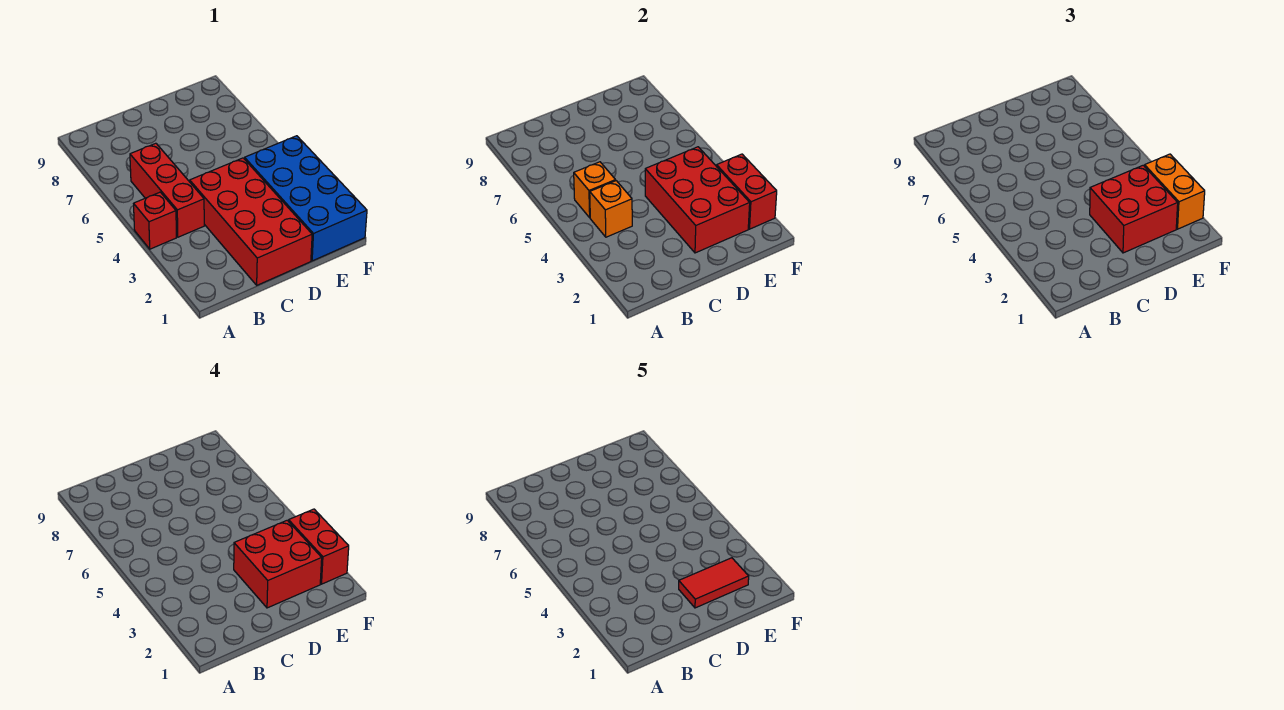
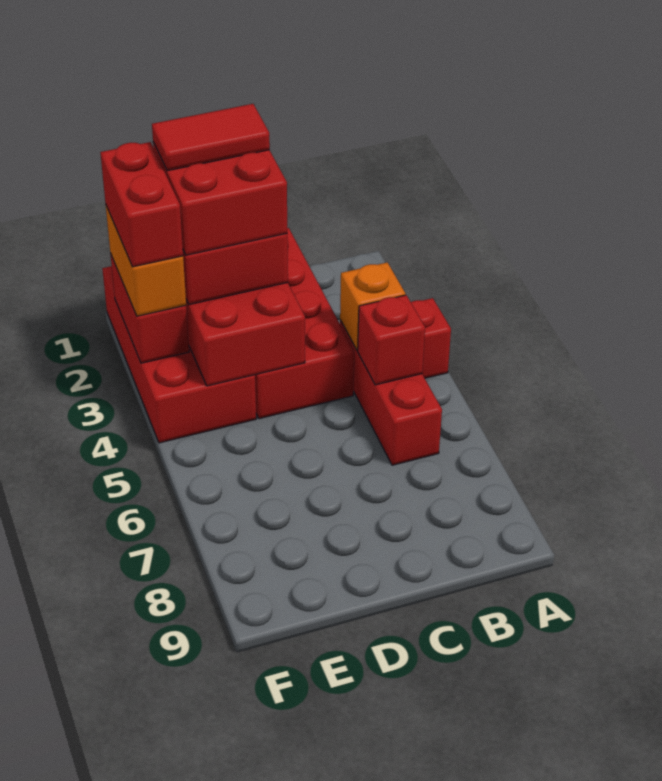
orange brick B5 level 2 -> red brick B5 level 2
blue brick E1:F4 level 1 -> red brick E1:F4 level 1

